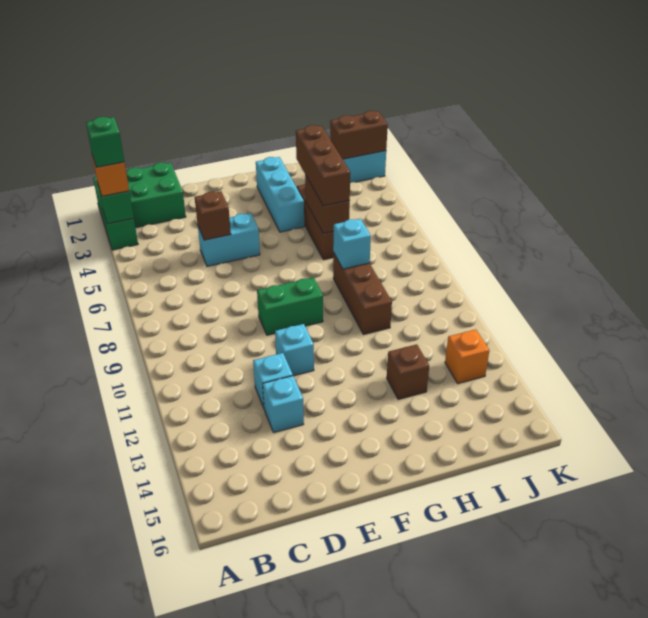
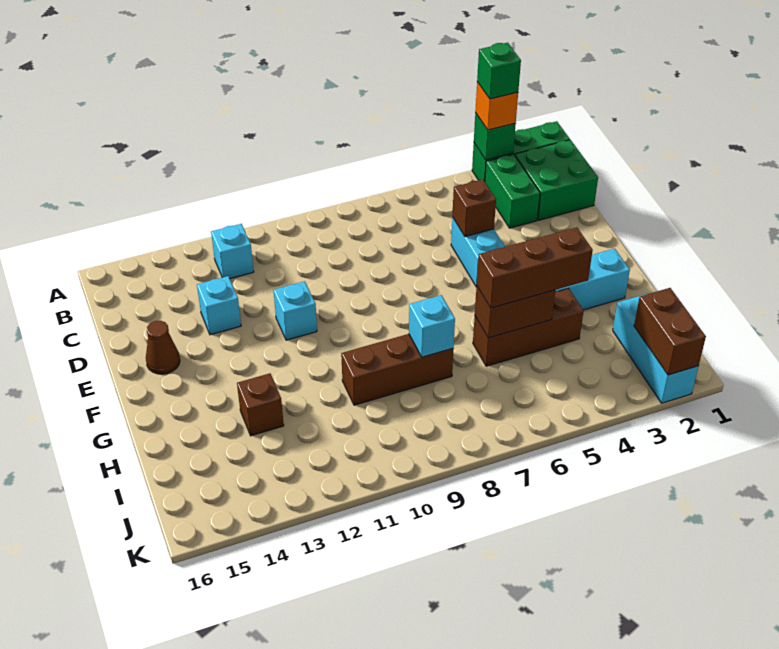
cyan brick D12 level 1 -> cyan brick B12 level 1
green brick E9:F9 level 1 -> green brick B3:C3 level 1
none -> brown cone E15 level 1
orange brick J13 level 1 -> none

